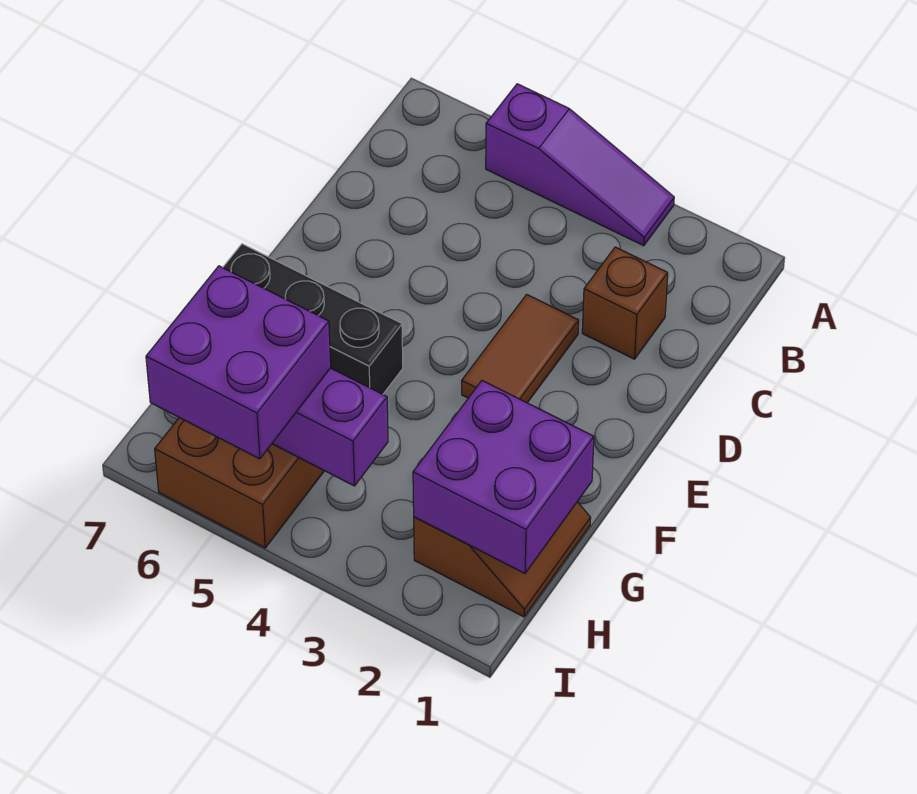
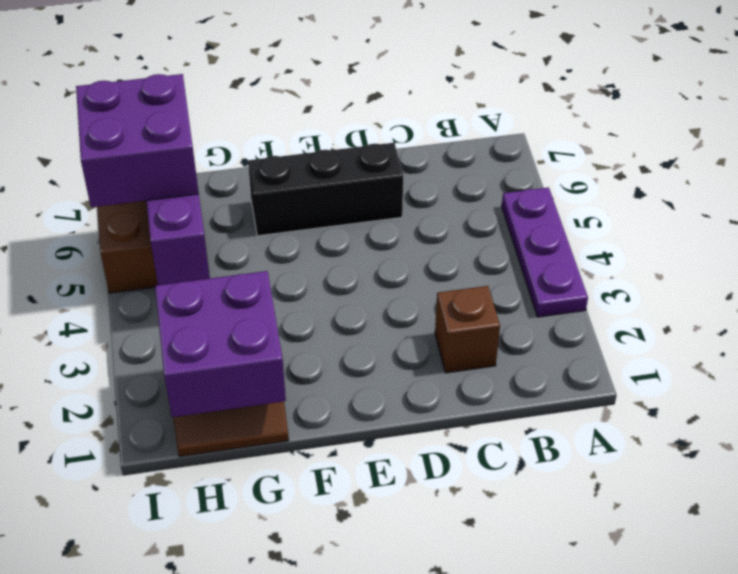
purple slope A3:A5 level 1 top 5 -> purple plate A3:A5 level 1
brown tile D3:E3 level 1 -> none
black brick F5:F7 level 1 -> black brick D6:F6 level 1

